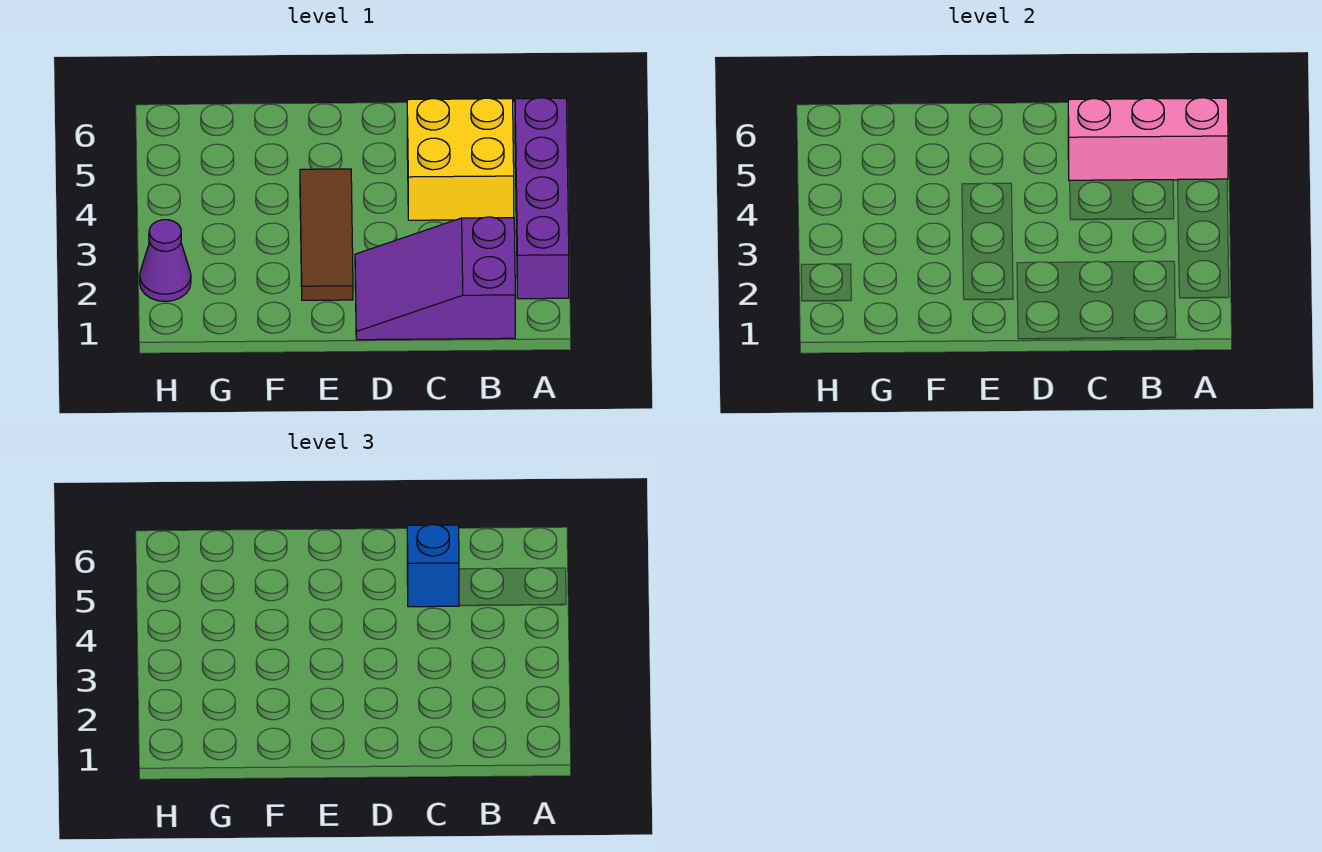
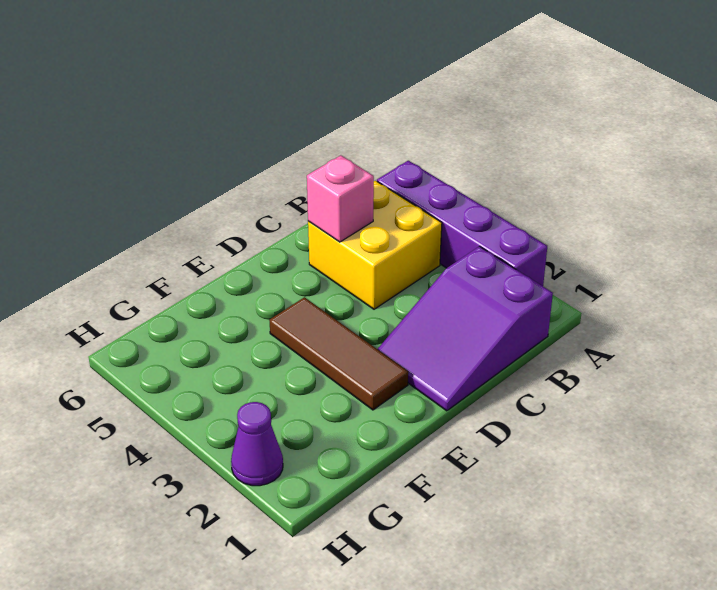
pink brick A5:C5 level 2 -> pink brick C5 level 2
blue brick C5 level 3 -> none

